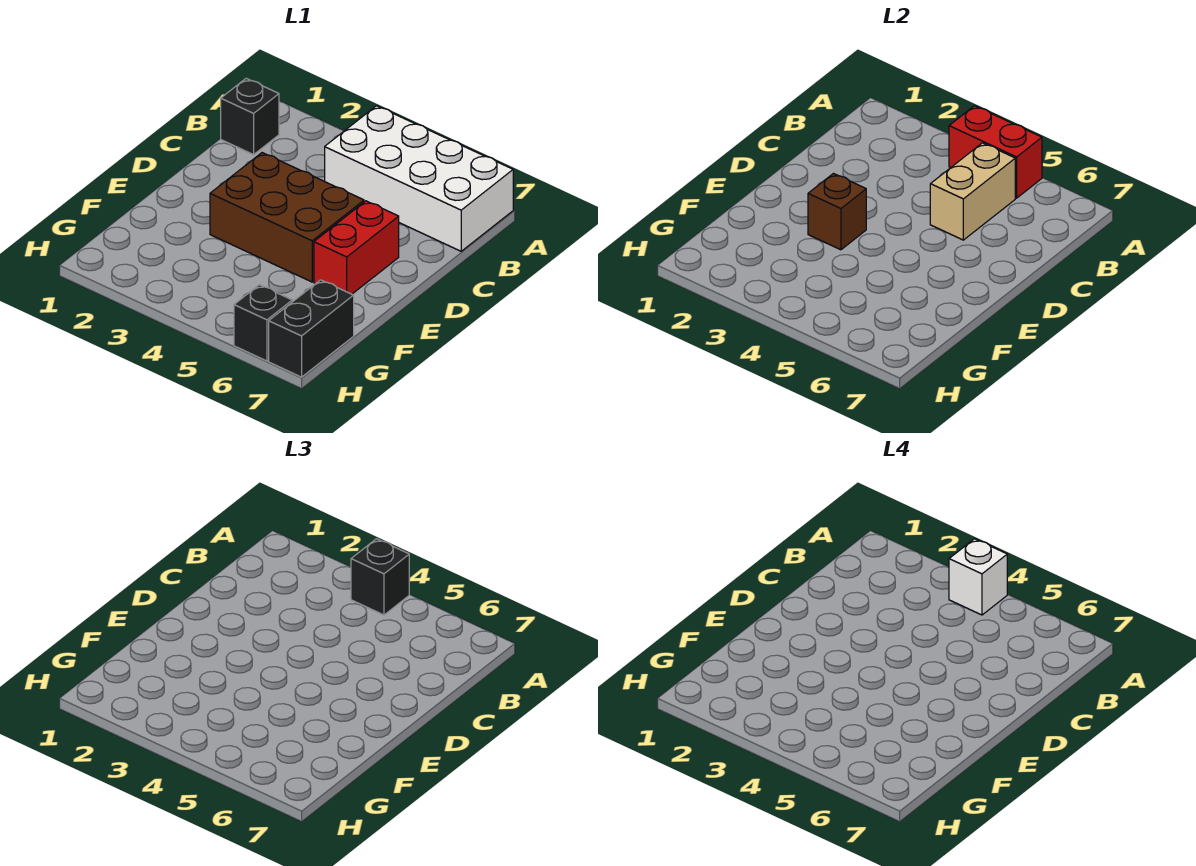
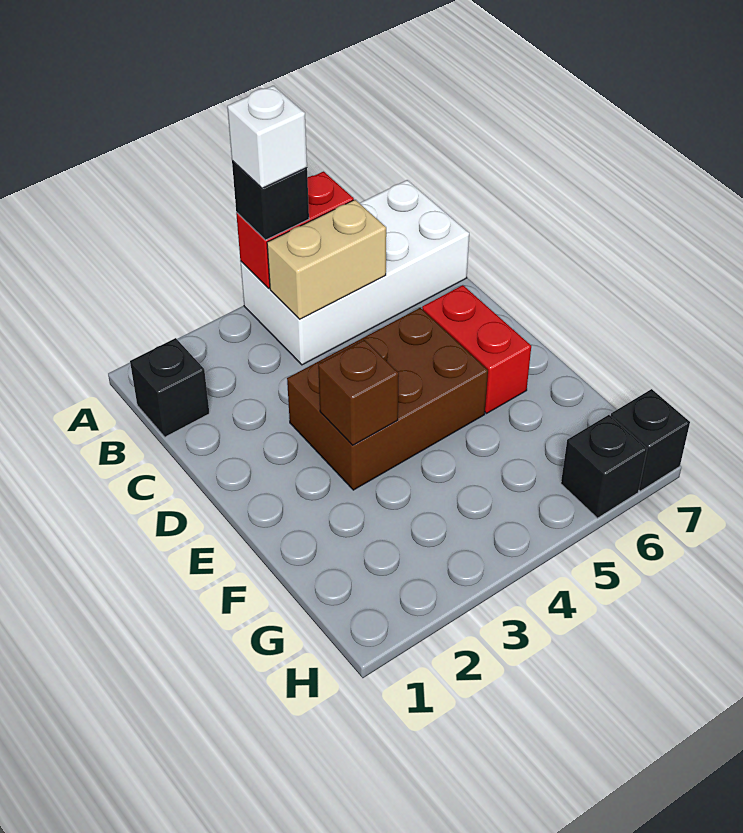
tan brick B5:C5 level 2 -> tan brick B4:B5 level 2
black brick G7:H7 level 1 -> black brick H7 level 1

